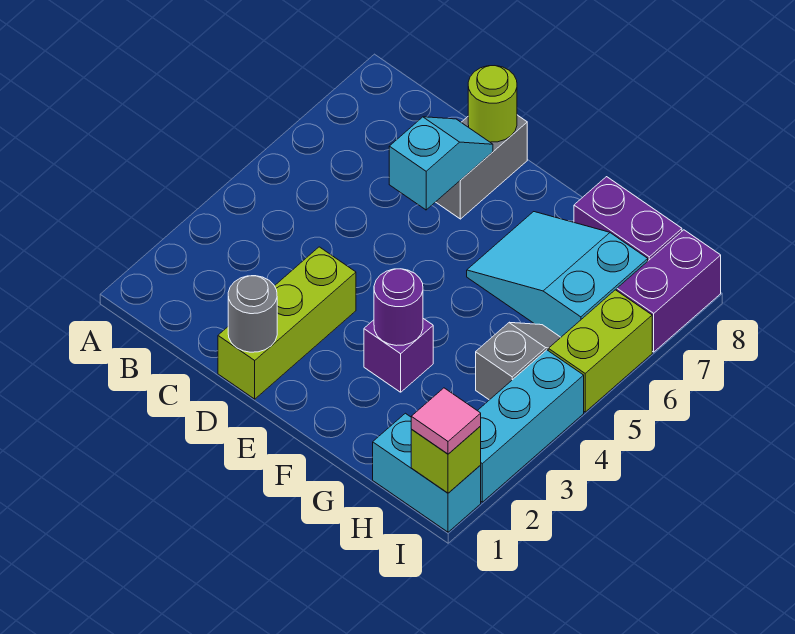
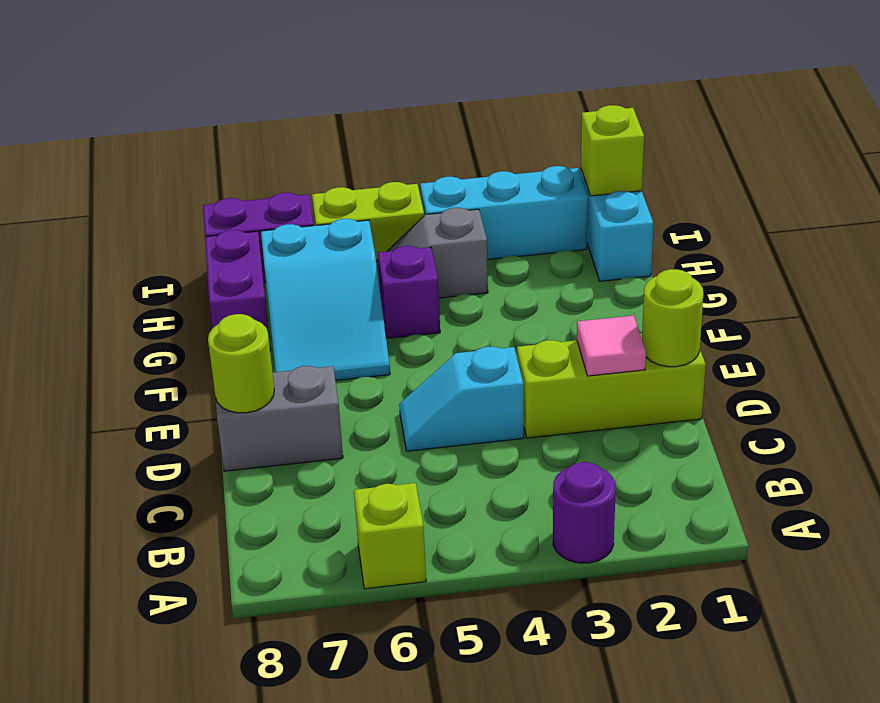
none -> lime brick A6 level 1
grey round brick D1 level 2 -> lime round brick D1 level 2
cyan slope D6:D7 level 2 top 6 -> cyan slope D4:D5 level 1 top 4
purple brick F3 level 1 -> purple brick G5 level 1
purple round brick F3 level 2 -> purple round brick A3 level 1
pink tile I1 level 3 -> pink tile D2 level 2

